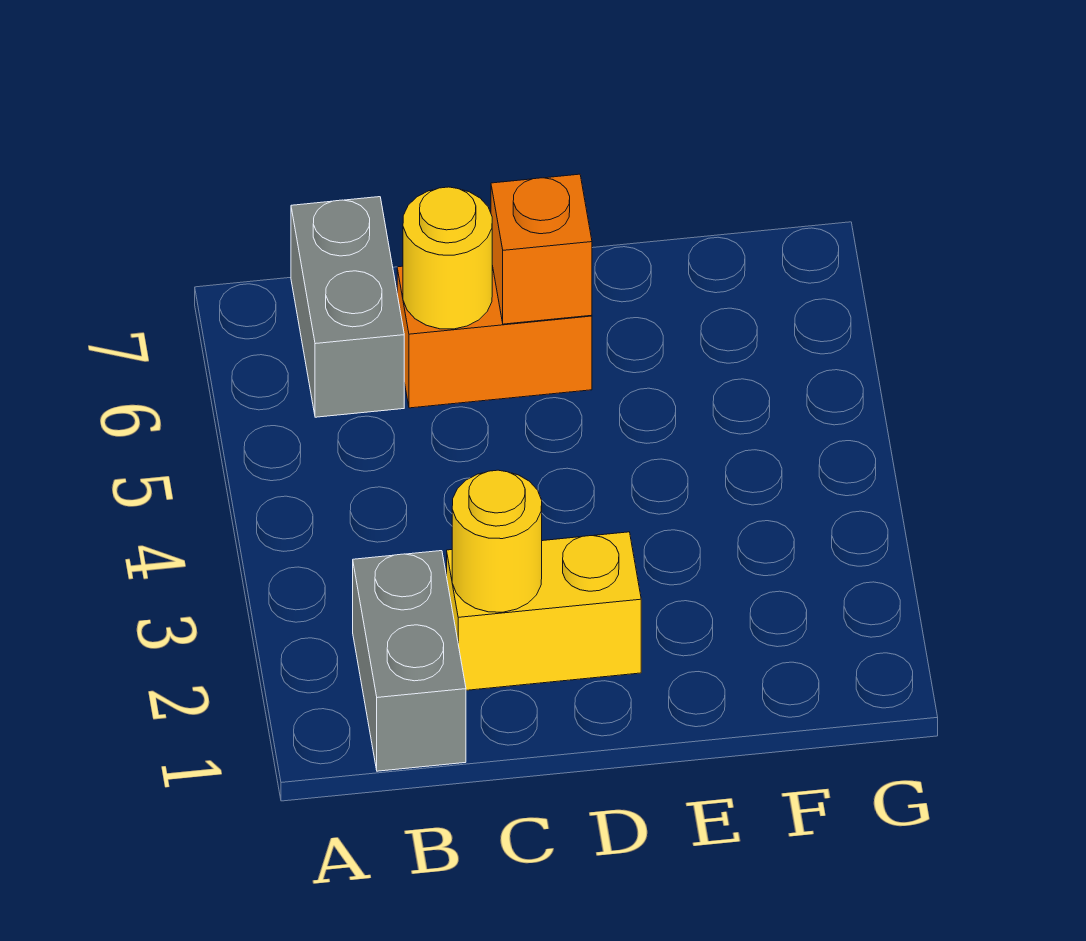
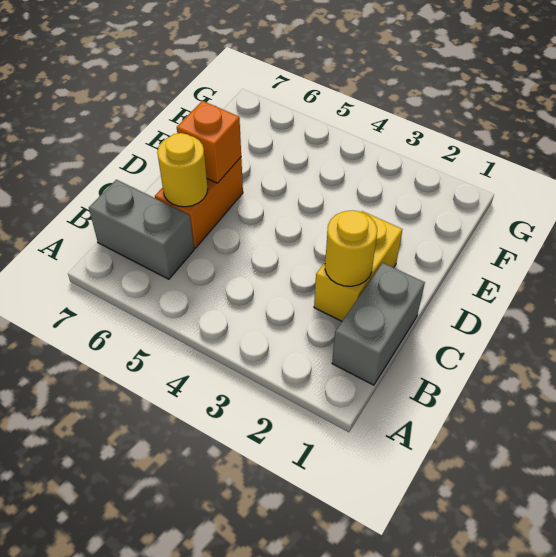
grey brick B1:B2 level 1 -> grey brick B1:C1 level 1

